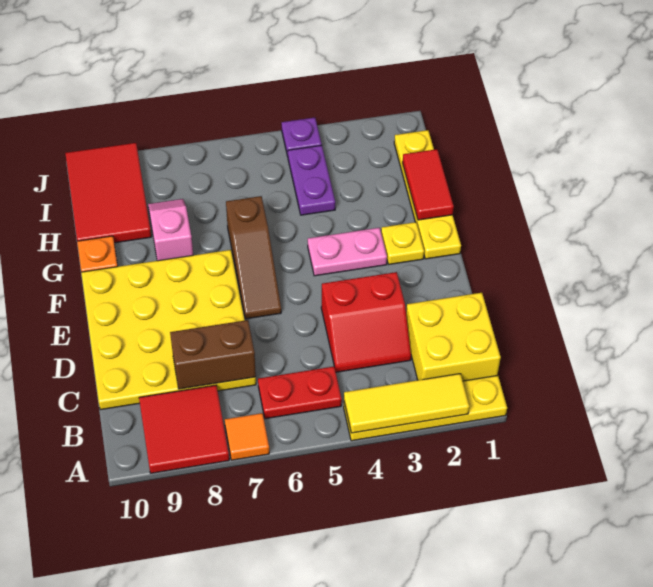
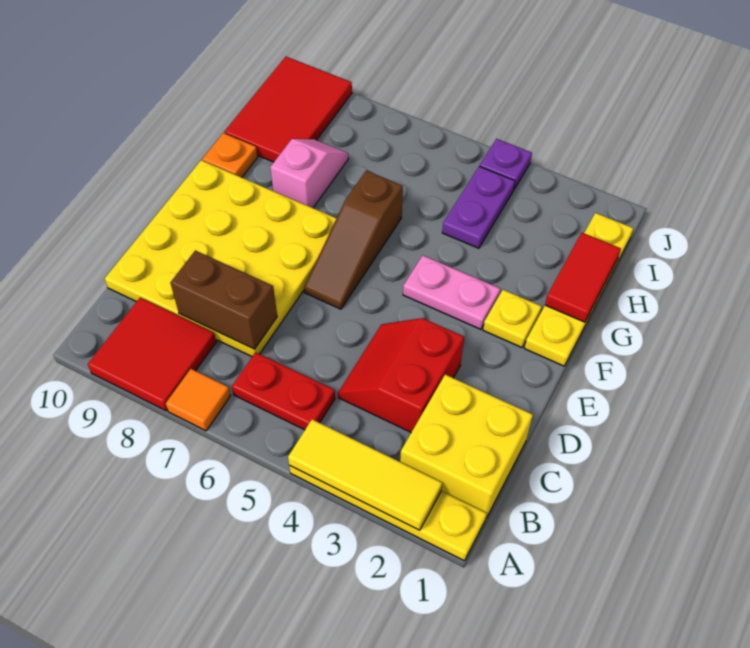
red slope C3:D4 level 1 top D -> red slope C3:D4 level 1 top 3

